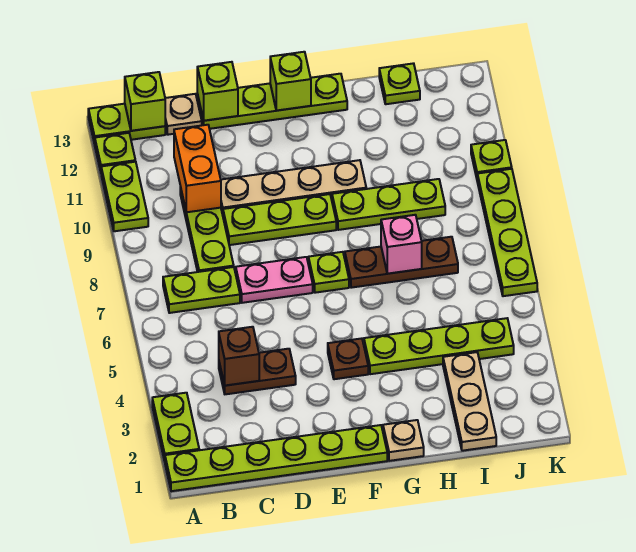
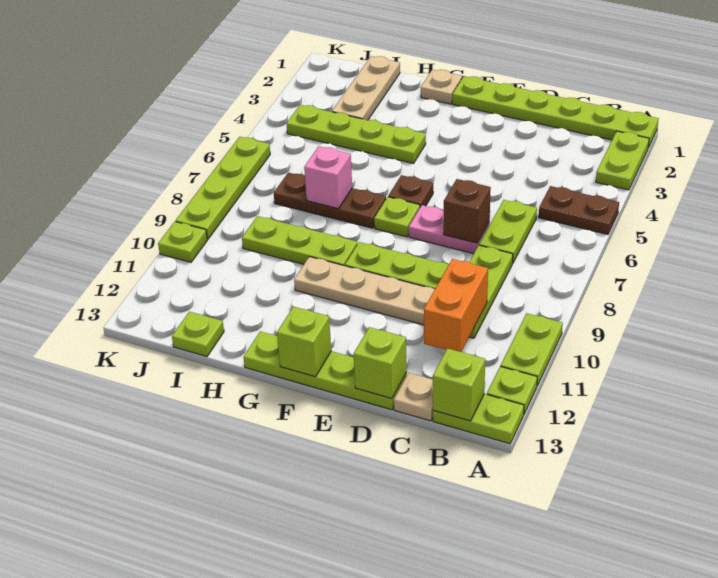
lime plate B7:C7 level 1 -> lime plate C6:C7 level 1
brown plate C4:D4 level 1 -> brown plate A5:B5 level 1
brown brick C4 level 2 -> brown brick D7 level 2
brown plate F4 level 1 -> brown plate F6 level 1

